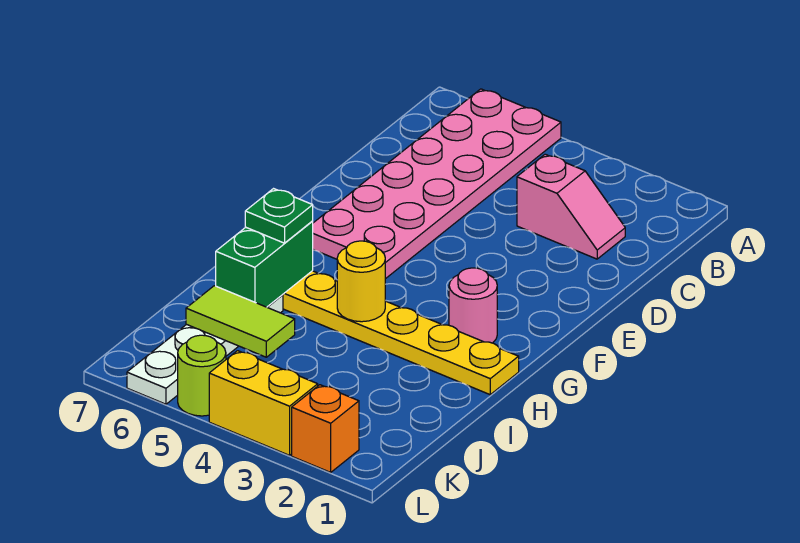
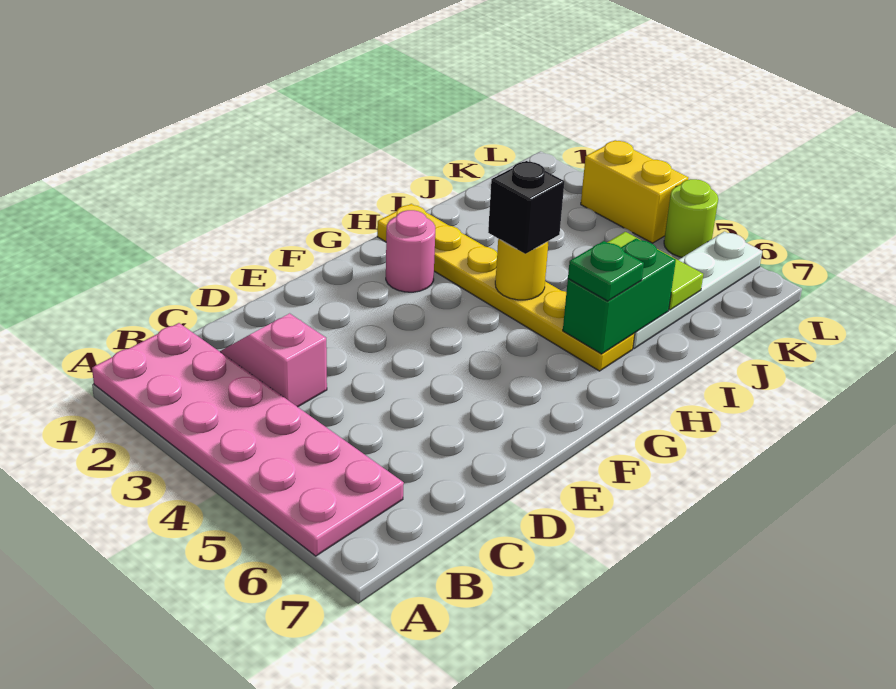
pink plate A5:F6 level 1 -> pink plate A1:B6 level 1
none -> black brick H4 level 3
orange brick L2 level 1 -> none

